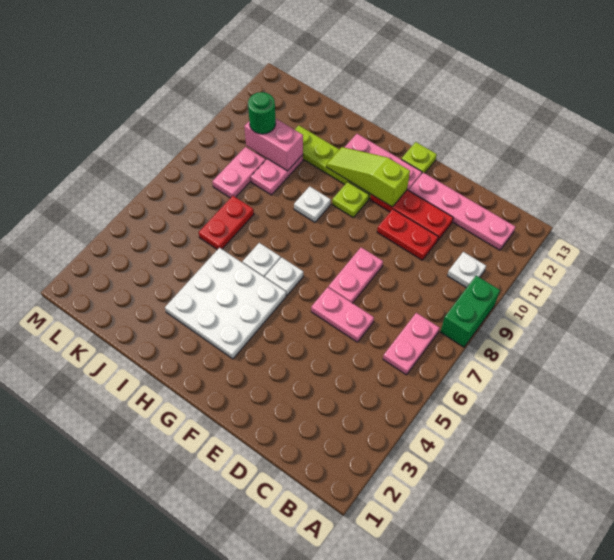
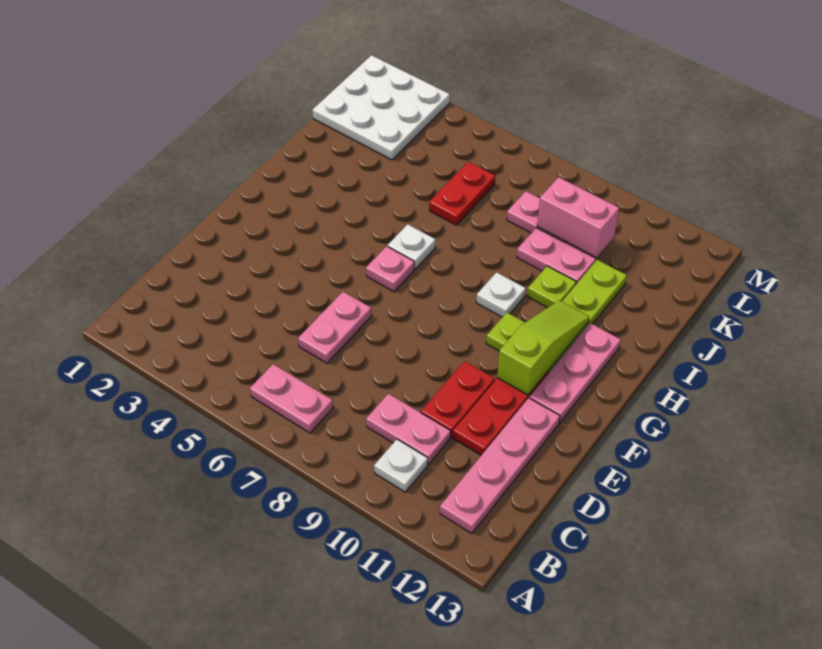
green brick A8:A9 level 1 -> none
pink plate E7:E8 level 1 -> pink plate C9:C10 level 1
lime plate F13 level 1 -> lime plate I10 level 1
white plate G3:I5 level 1 -> white plate K1:M3 level 1
white plate G6 level 1 -> pink plate G6 level 1
red plate J6:J7 level 1 -> red plate J6:K6 level 1
pink brick J10:K10 level 2 -> pink brick K9:K10 level 2
green round brick K10 level 3 -> none

